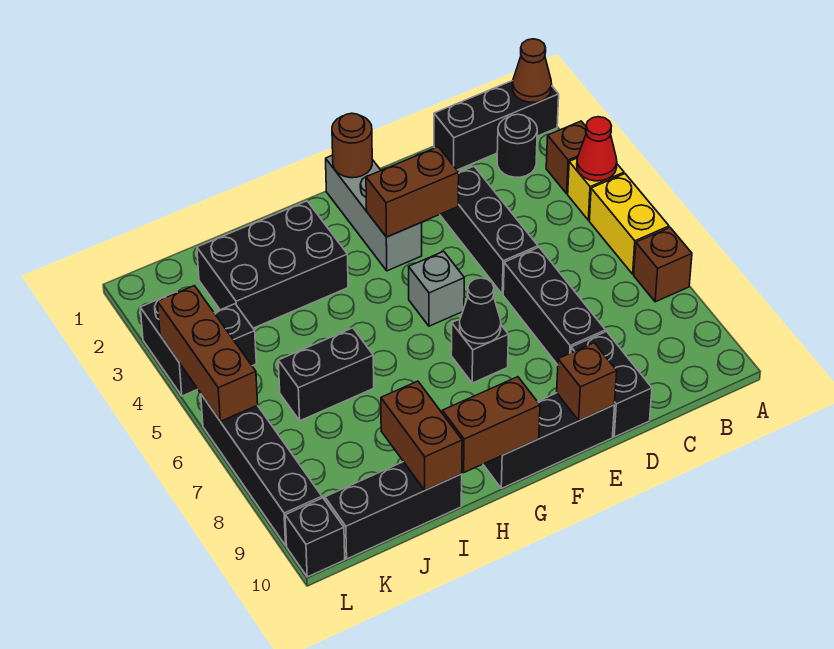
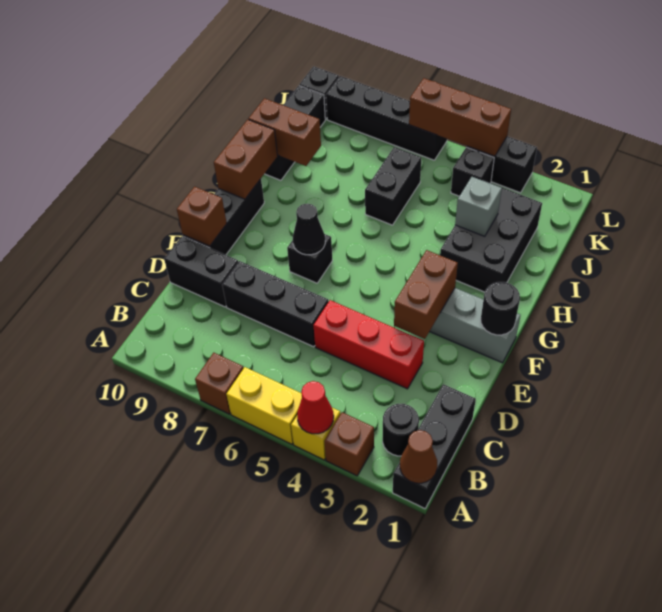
black brick D3:D5 level 1 -> red brick D3:D5 level 1
brown round brick F1 level 2 -> black round brick F1 level 2
grey brick F5 level 1 -> grey brick I3 level 2

